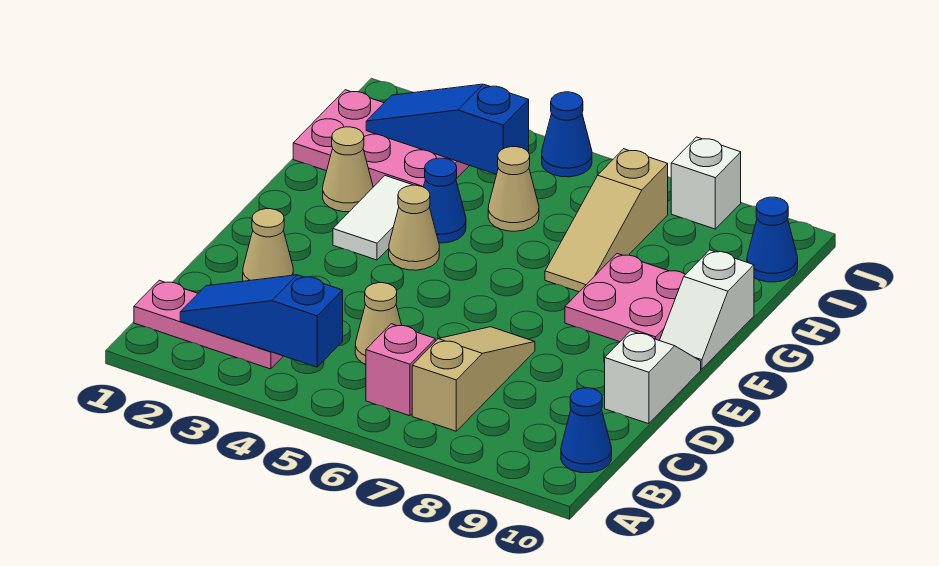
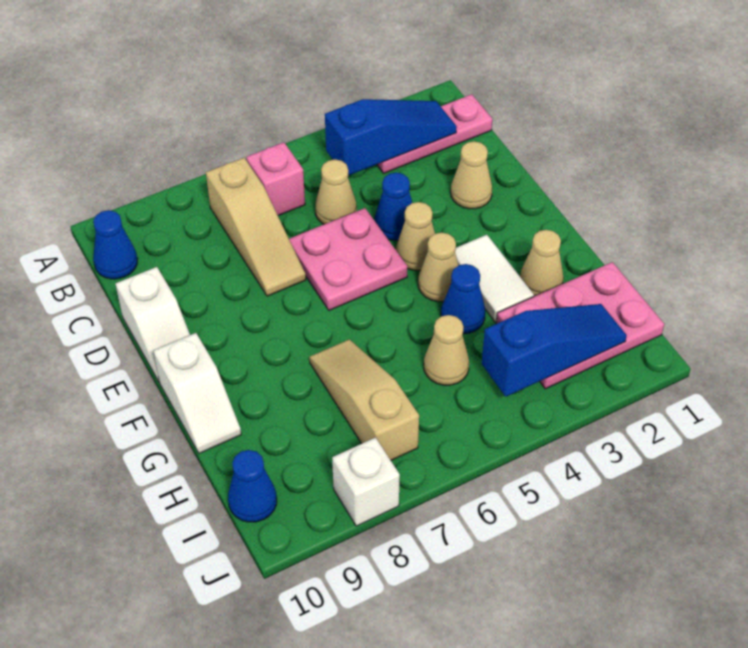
none -> tan cone E4 level 1
pink plate F8:G9 level 1 -> pink plate D5:E6 level 1
white slope F10:G10 level 1 top G -> white slope F10:G10 level 1 top F
blue cone J5 level 1 -> blue cone D4 level 1

